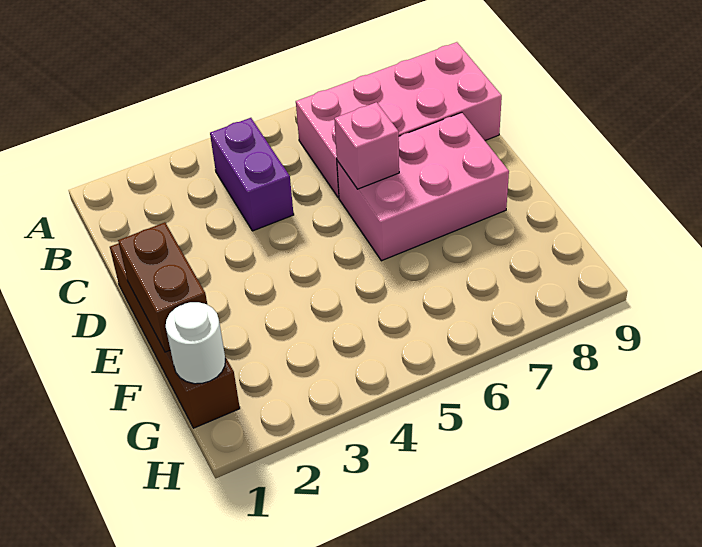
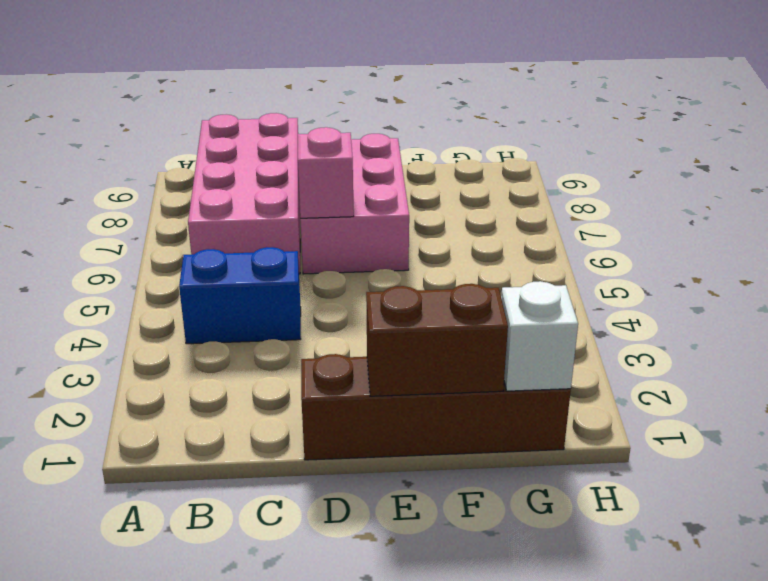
purple brick B4:C4 level 1 -> blue brick B4:C4 level 1
white round brick G1 level 2 -> white brick G1 level 2

